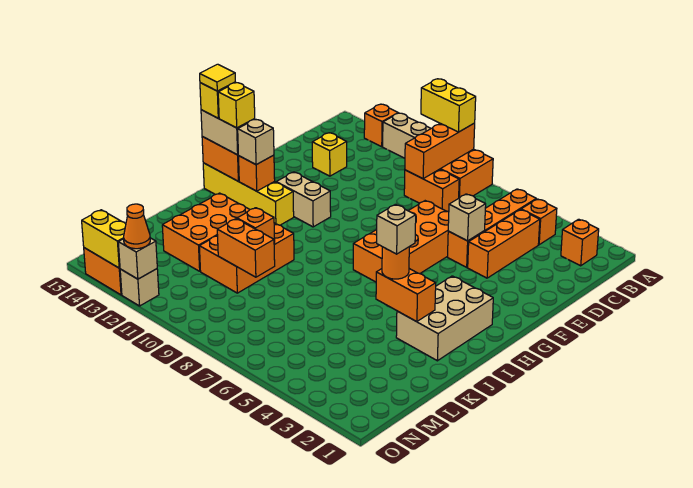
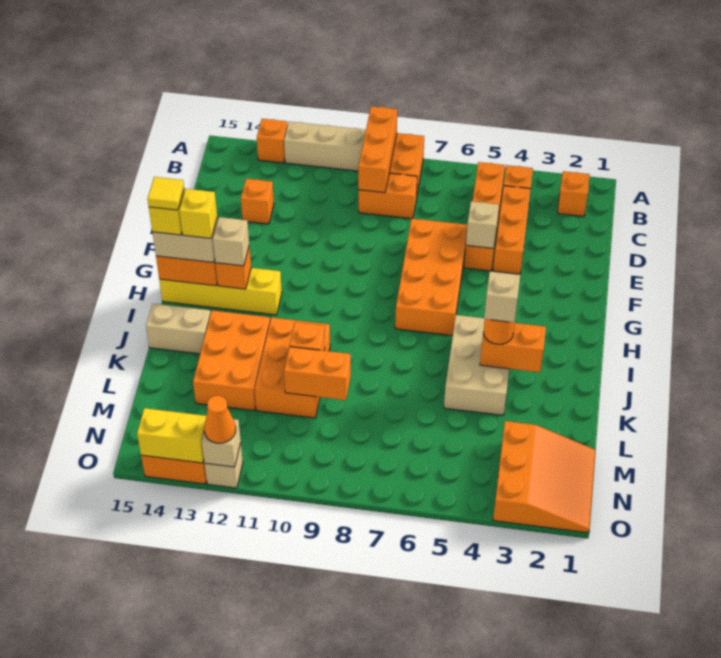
yellow brick A9:A10 level 3 -> none
yellow brick D13 level 1 -> orange brick D13 level 1
tan brick G11:G12 level 1 -> tan brick J14:J15 level 1
tan brick H2:J3 level 1 -> tan brick I4:K5 level 1
none -> orange slope M1:O3 level 1 top 3

